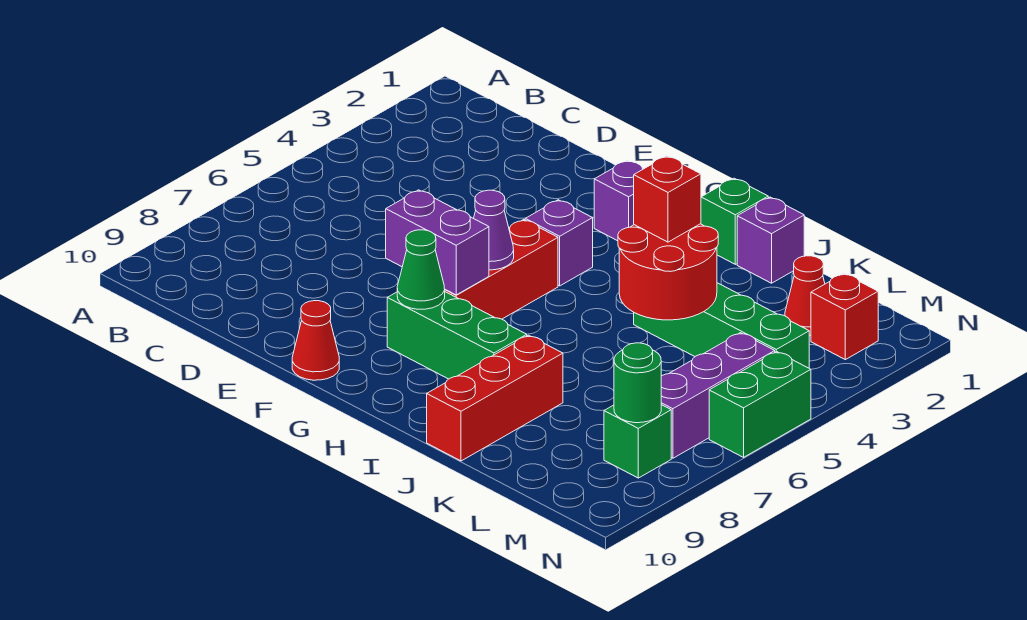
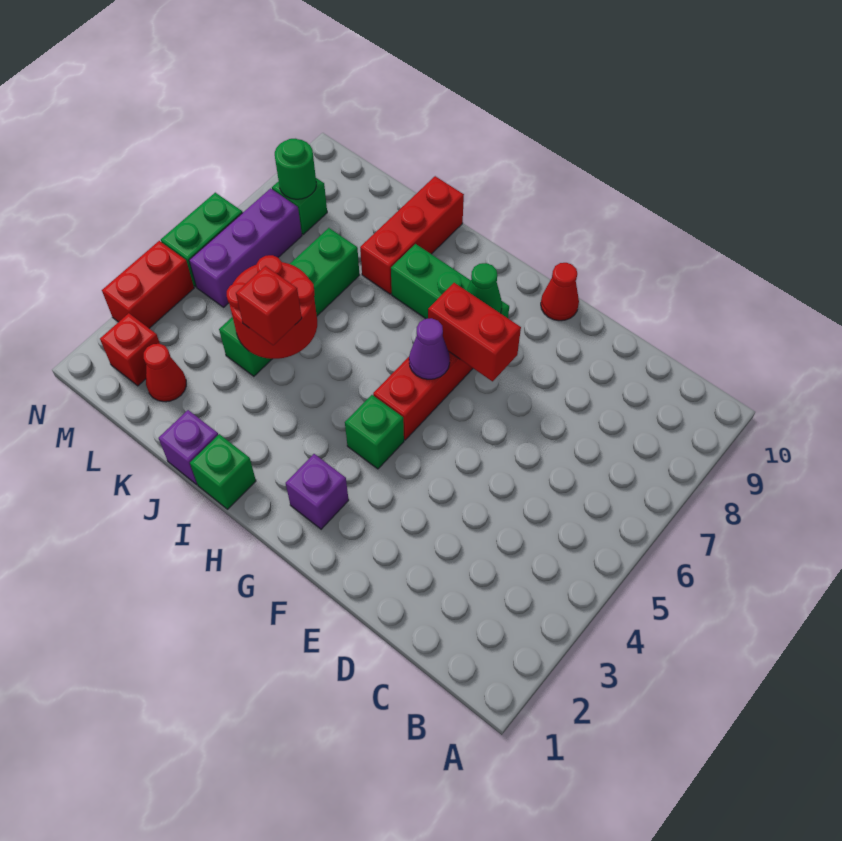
purple brick F7:G7 level 2 -> red brick F7:G7 level 2
purple brick G4 level 1 -> green brick G4 level 1
green brick J4:M4 level 1 -> green brick K4:K7 level 1
none -> red brick N3:N4 level 1

